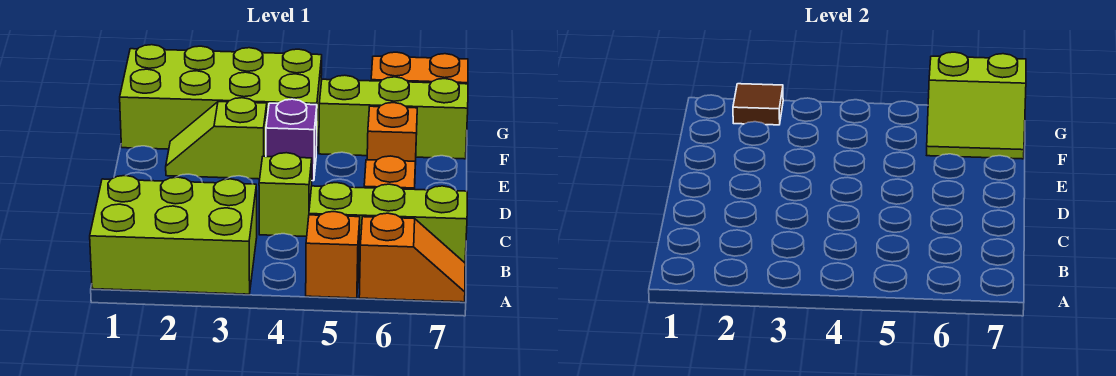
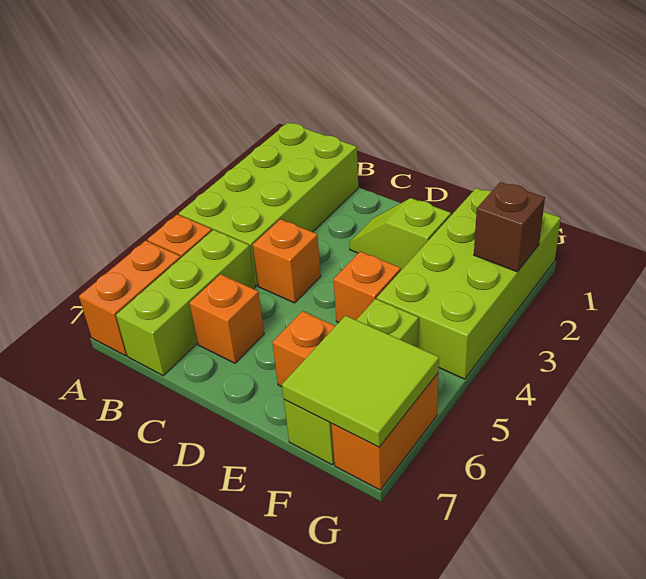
lime brick A1:B3 level 1 -> lime brick A1:B4 level 1
orange slope A6:A7 level 1 top 6 -> orange brick A6:A7 level 1
lime brick C4 level 1 -> orange brick C4 level 1
lime slope E2:E3 level 1 top 3 -> lime slope D2:E2 level 1 top E
purple brick E4 level 1 -> orange brick E4 level 1
lime slope F6:G7 level 2 top G -> lime tile F6:G7 level 2
brown tile G2 level 2 -> brown brick G2 level 2

